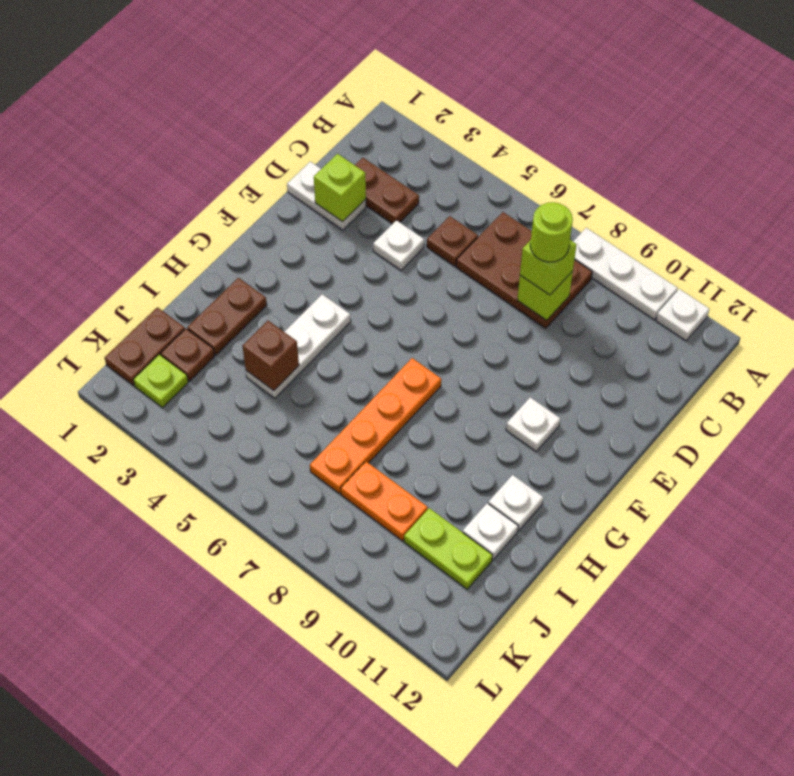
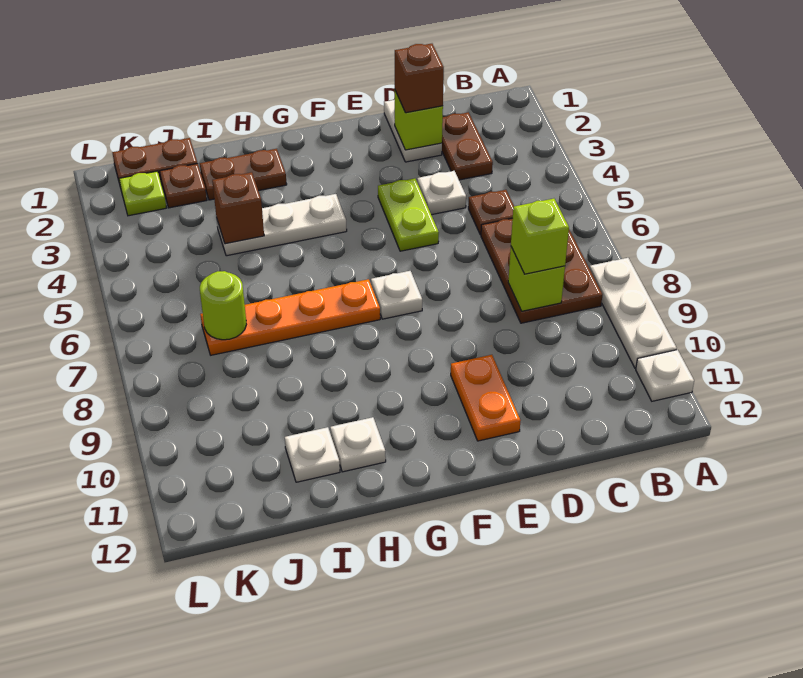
lime round brick C8 level 4 -> lime round brick J7 level 2
none -> brown brick D2 level 3
white plate F10 level 1 -> white plate F7 level 1
orange plate J8:J9 level 1 -> orange plate E10:E11 level 1
lime plate J10:J11 level 1 -> lime plate E4:E5 level 1

